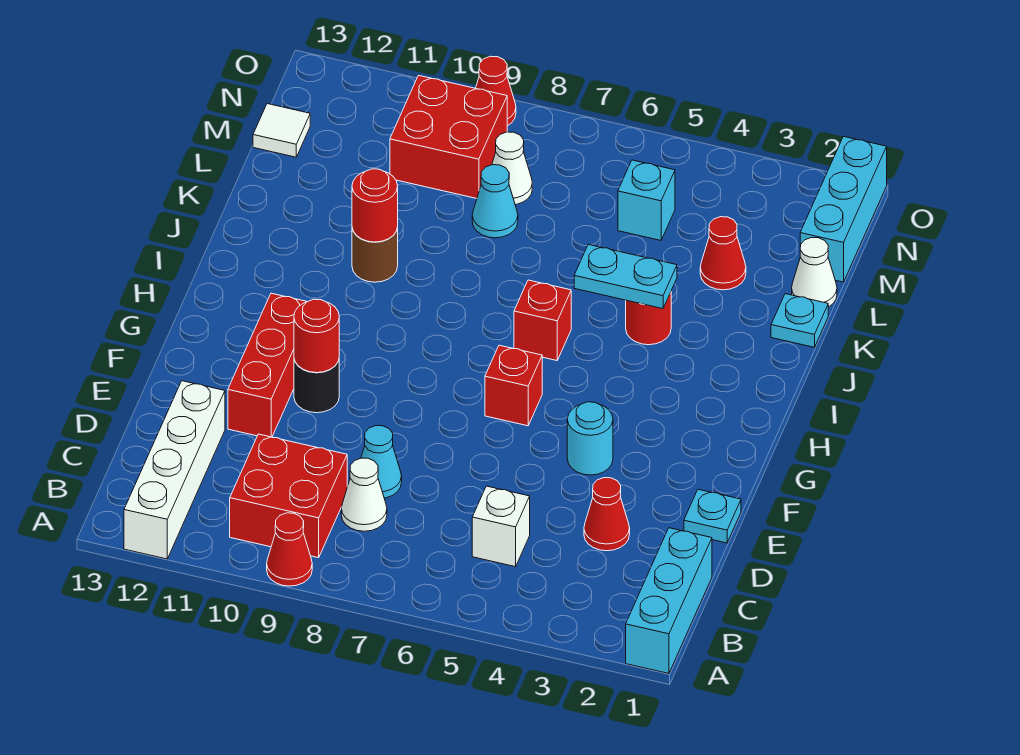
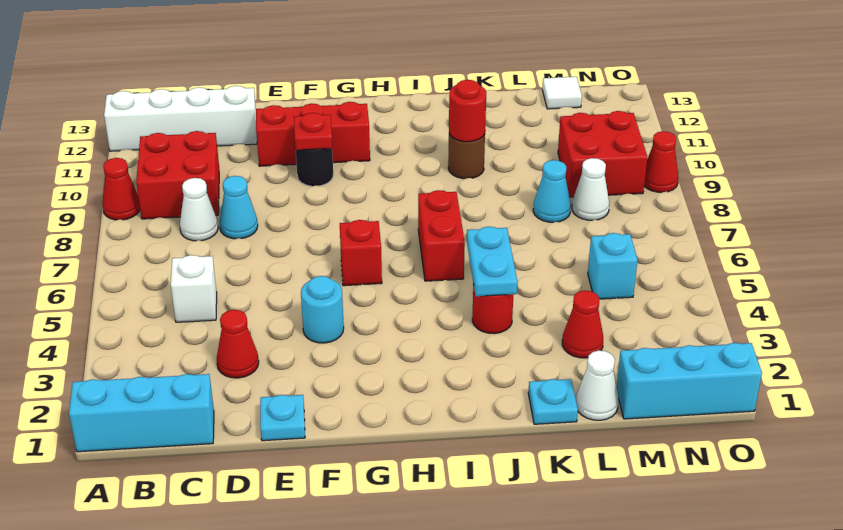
red round brick F10 level 2 -> red plate F10 level 2
red brick I6 level 1 -> red brick I6:I7 level 1

